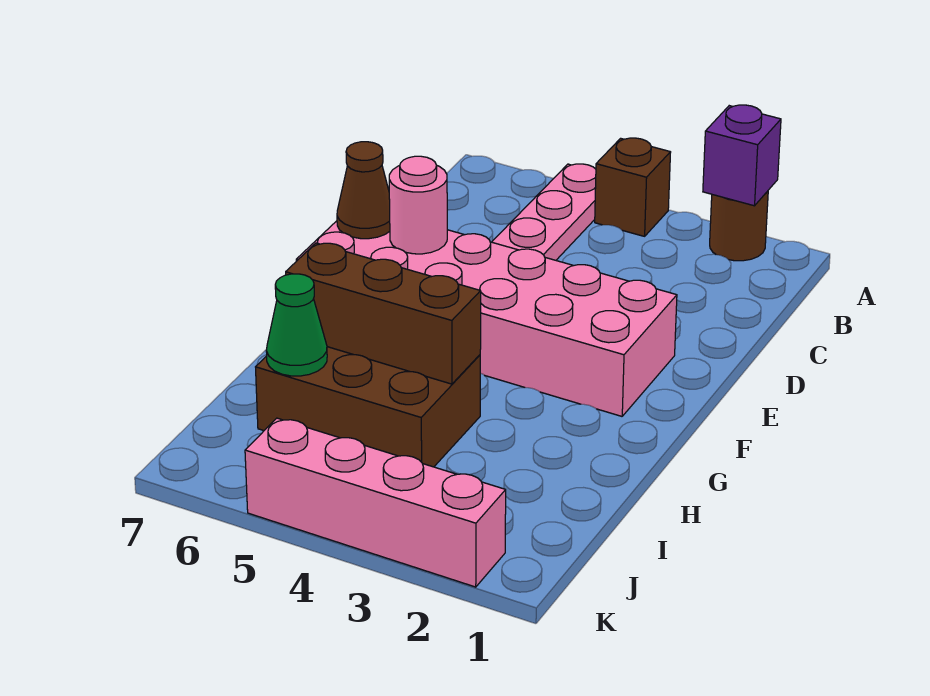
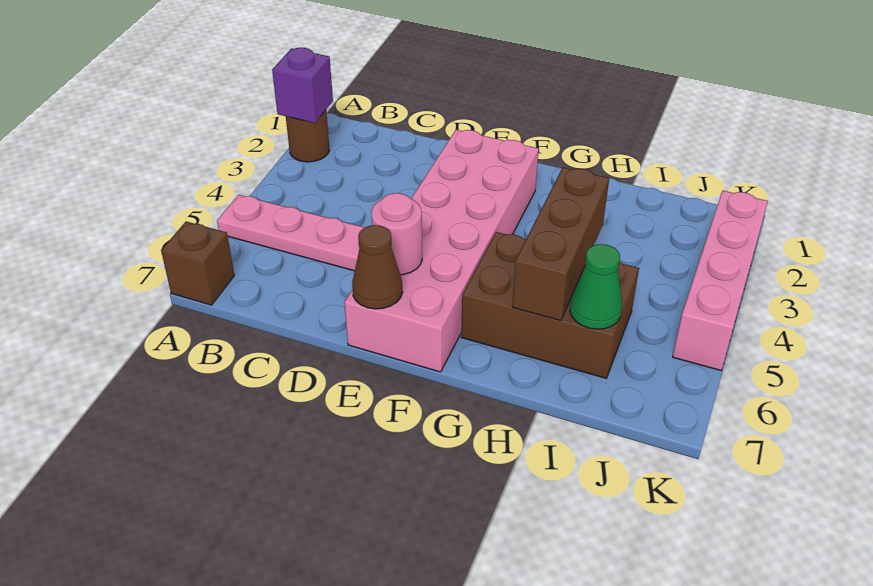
brown brick A4 level 1 -> brown brick A7 level 1
brown brick H4:I6 level 1 -> brown brick G5:I6 level 1

